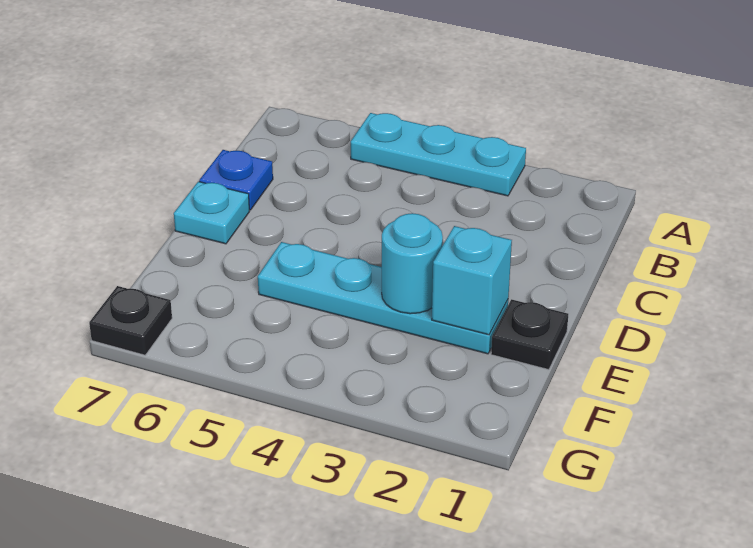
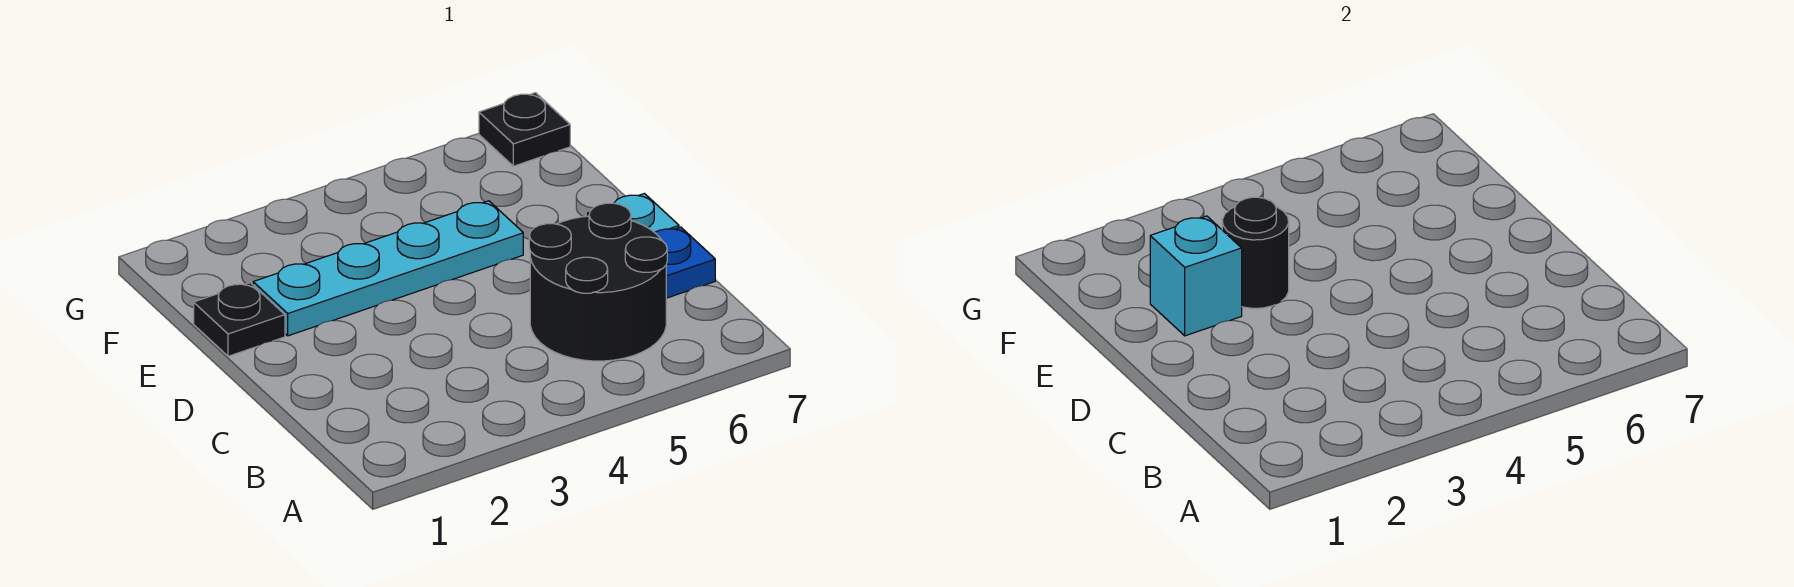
cyan plate A3:A5 level 1 -> none
none -> black round brick B5:C6 level 1
cyan round brick E3 level 2 -> black round brick E3 level 2

